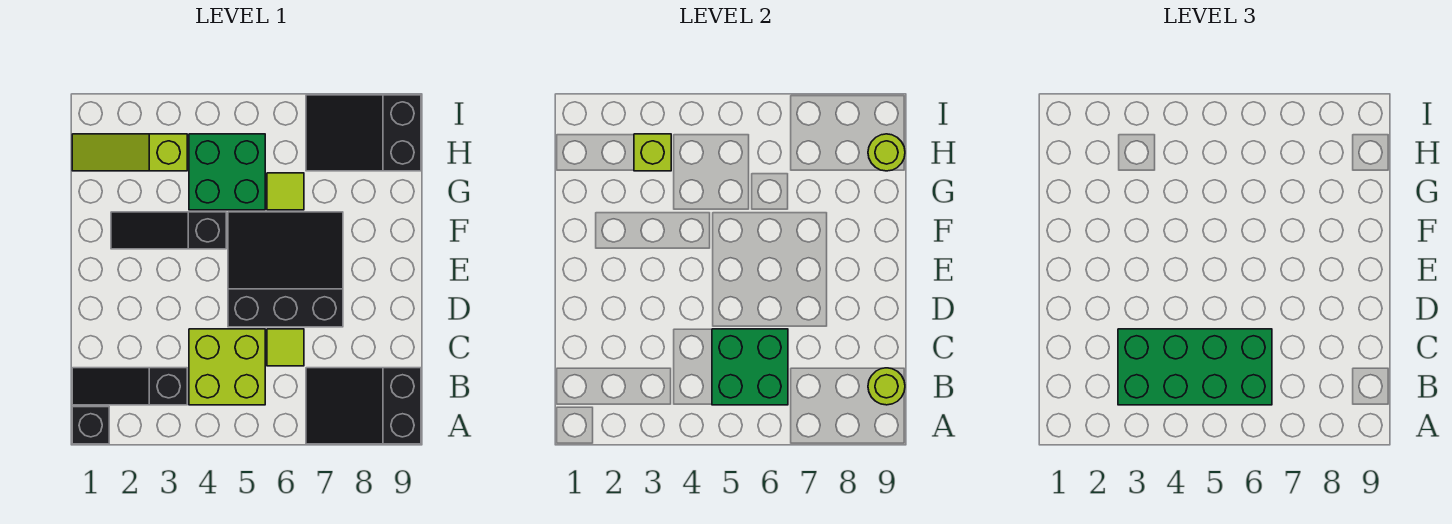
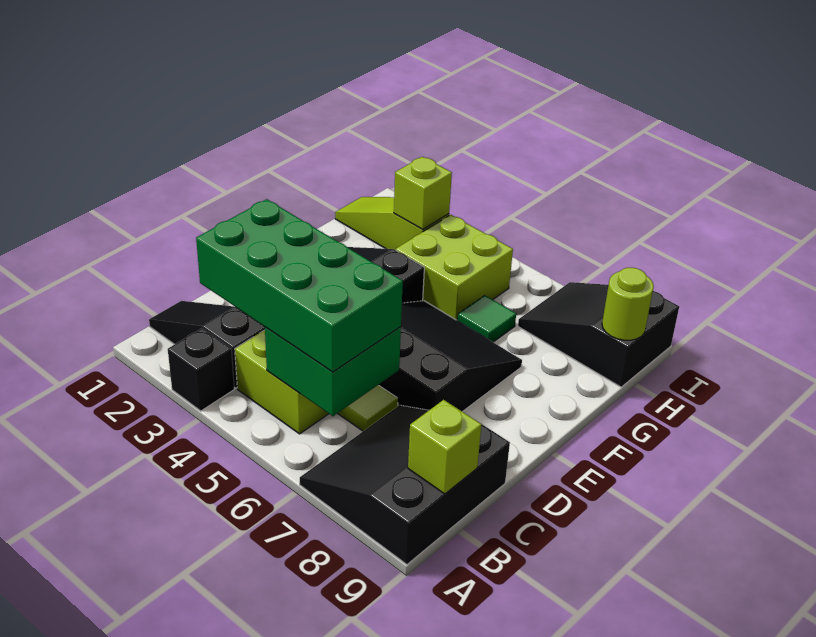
black brick A1 level 1 -> black brick A3 level 1
black slope A7:B9 level 1 top 9 -> black slope A7:C9 level 1 top 9
lime round brick B9 level 2 -> lime brick B9 level 2
green brick G4:H5 level 1 -> lime brick G4:H5 level 1
lime tile G6 level 1 -> green tile G6 level 1

